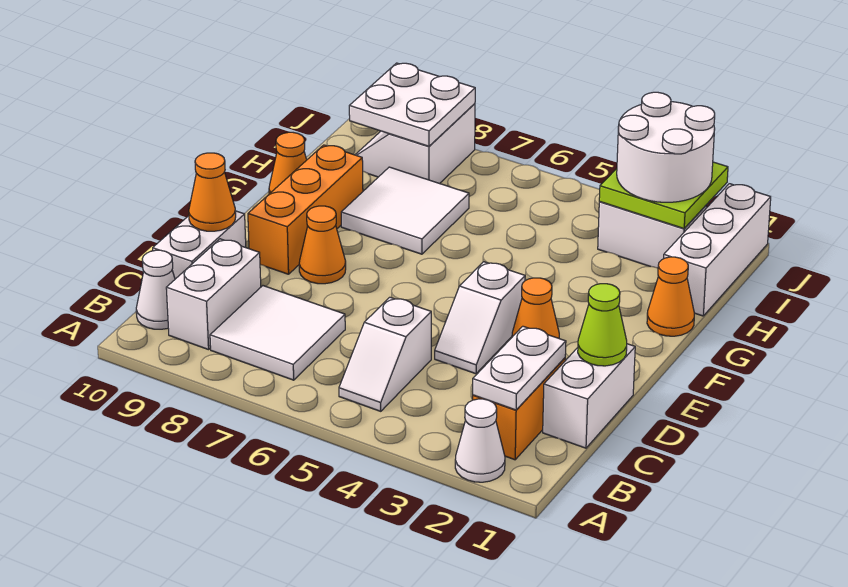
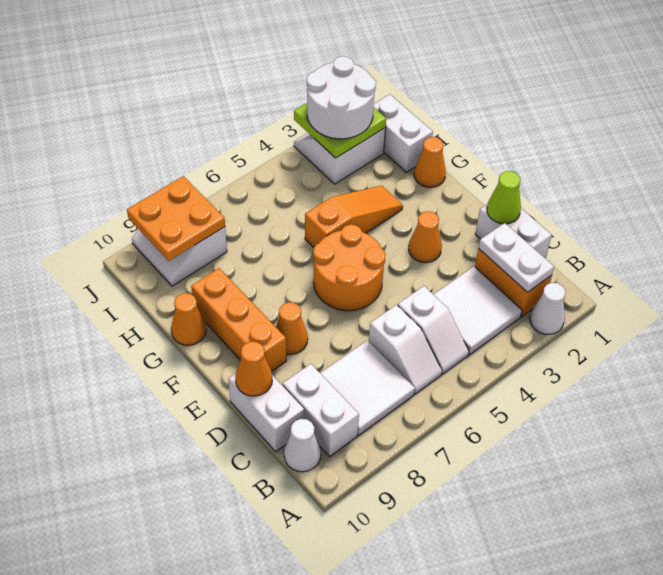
white slope D4:E4 level 1 top E -> white slope B6:C6 level 1 top C
none -> orange round brick E5:F6 level 1
none -> orange slope G3:G5 level 1 top 5
white tile G7:H8 level 1 -> white tile B3:C4 level 1
white brick H1:J1 level 1 -> white brick H1:I1 level 1
white plate I8:J9 level 2 -> orange plate I8:J9 level 2

